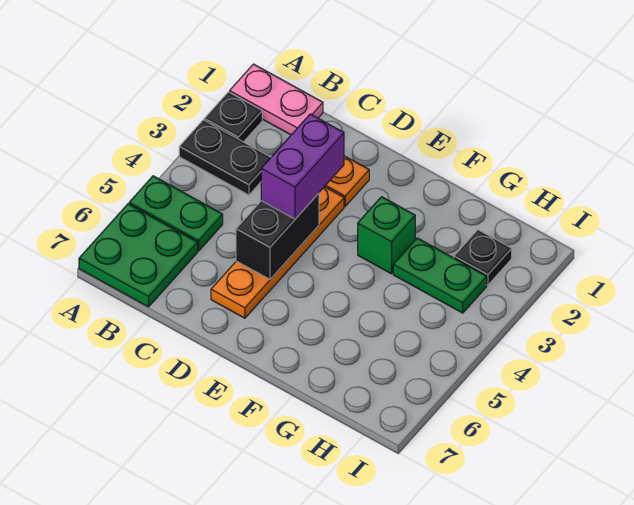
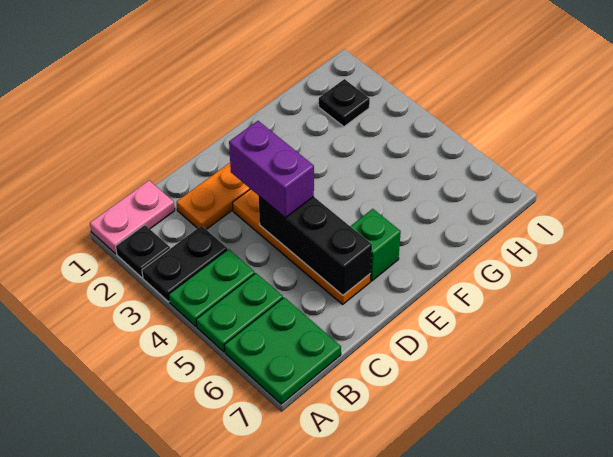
black brick D4:D5 level 2 -> black brick D4:D6 level 2
green brick F3 level 1 -> green brick E6 level 1
green plate G3:H3 level 1 -> green plate A4:B4 level 1

